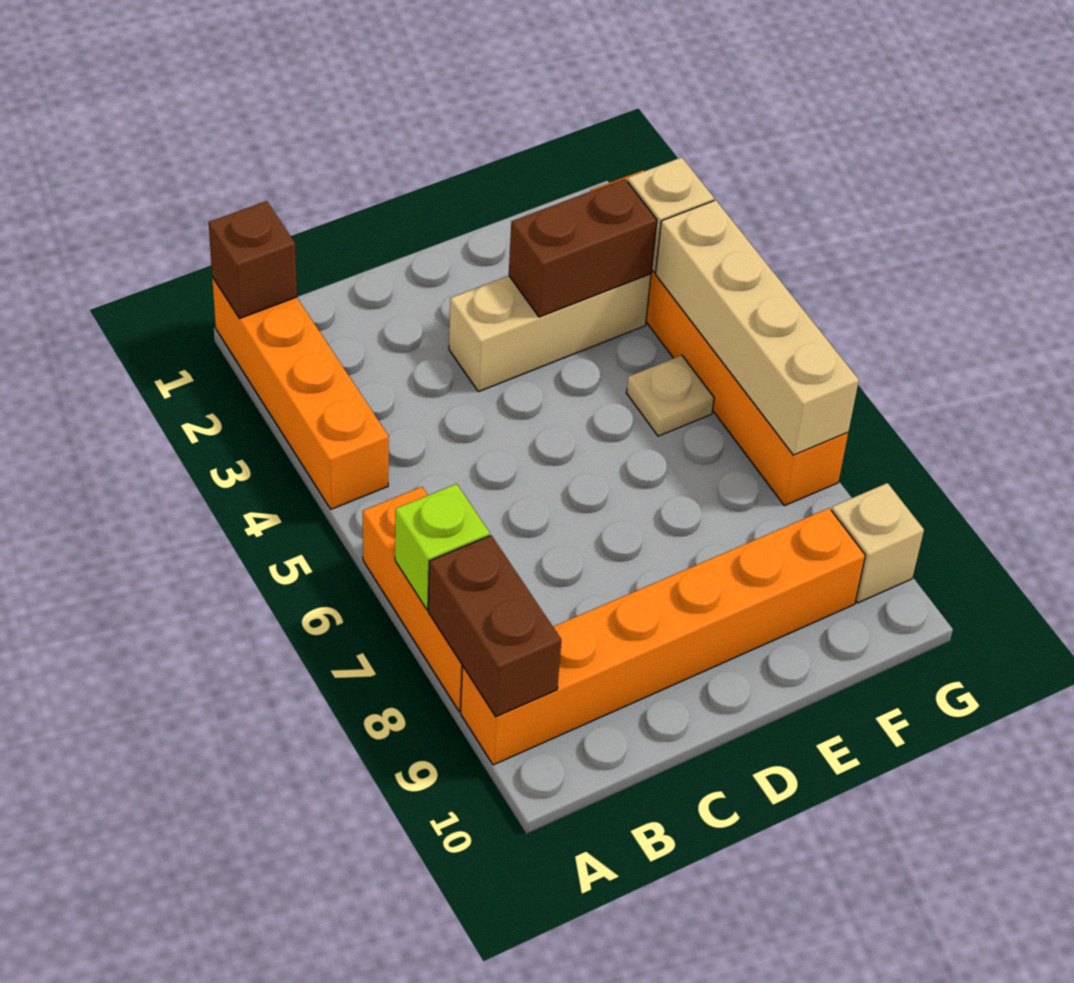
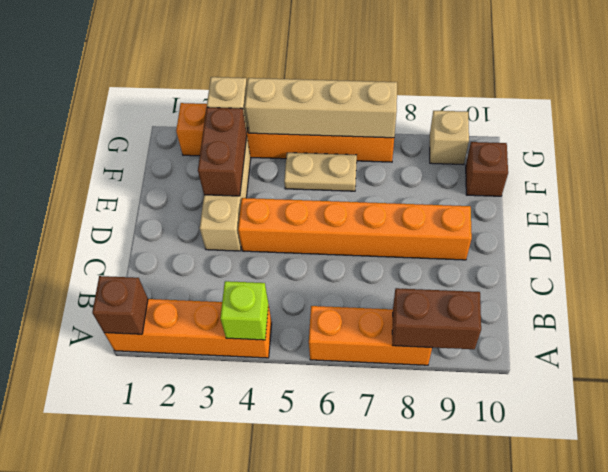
lime brick A7 level 2 -> lime brick A4 level 2
orange brick A9:F9 level 1 -> orange brick D4:D9 level 1
tan plate F5 level 1 -> tan plate F5:F6 level 1
none -> brown brick F10 level 1

